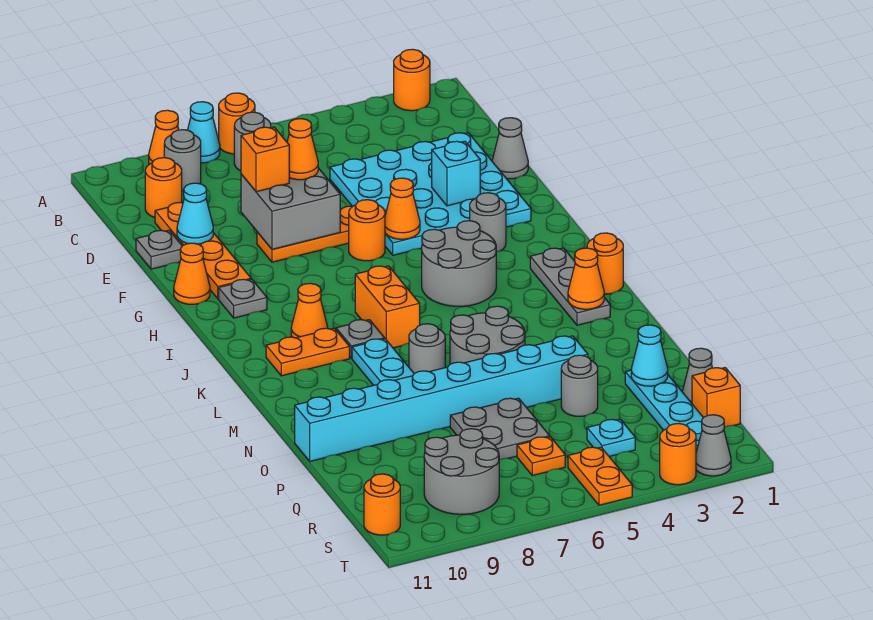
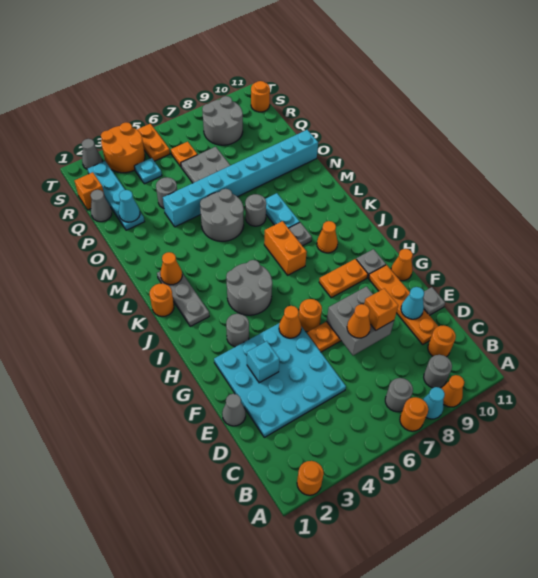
orange plate K9:K10 level 1 -> orange plate H8:H9 level 1
orange round brick T3 level 1 -> orange round brick S3:T4 level 1

